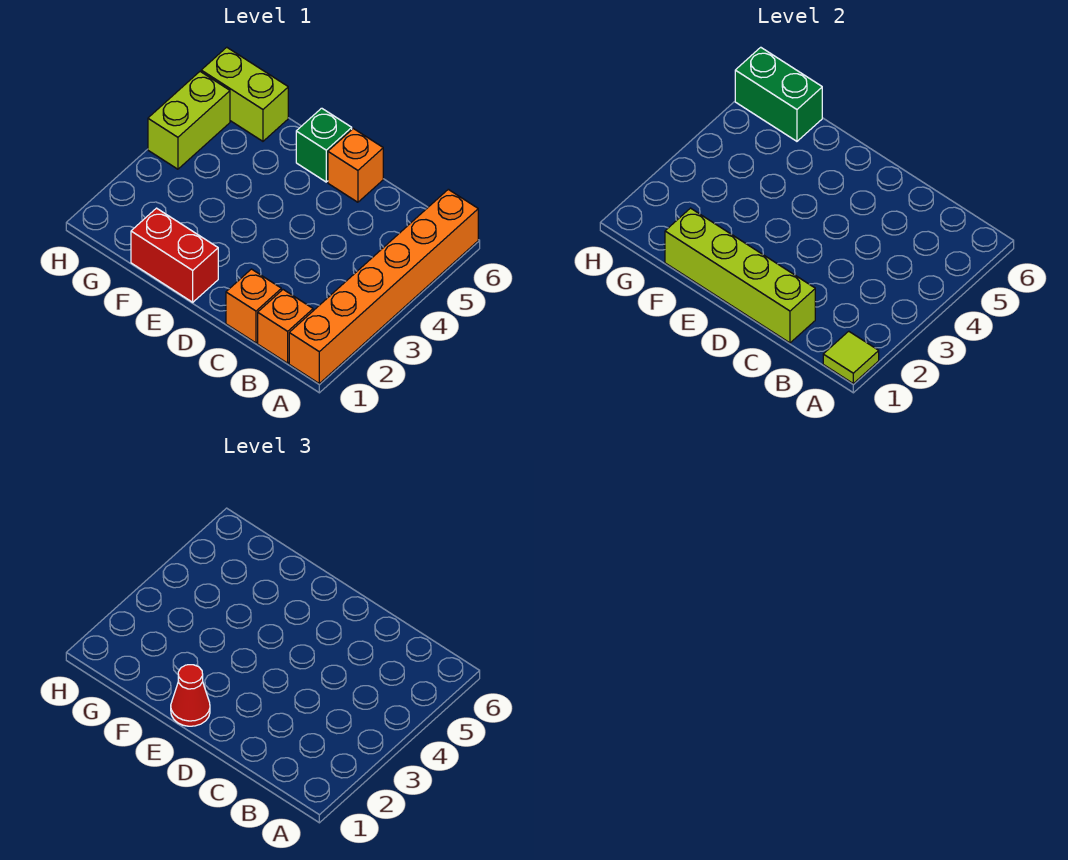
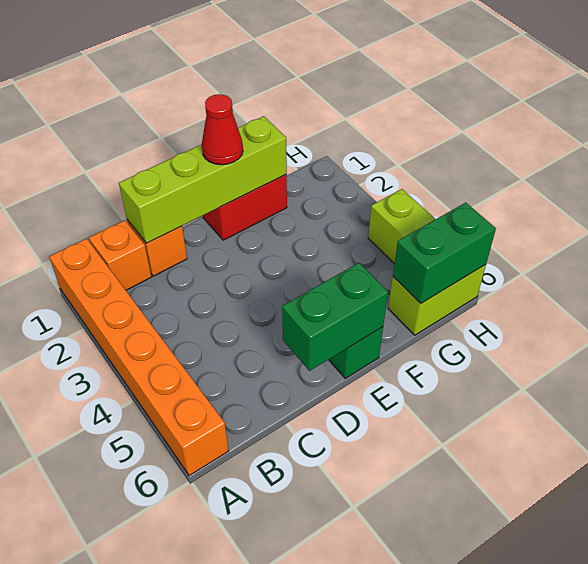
lime tile A1 level 2 -> none
orange brick D6 level 1 -> none
none -> green brick D6:E6 level 2

